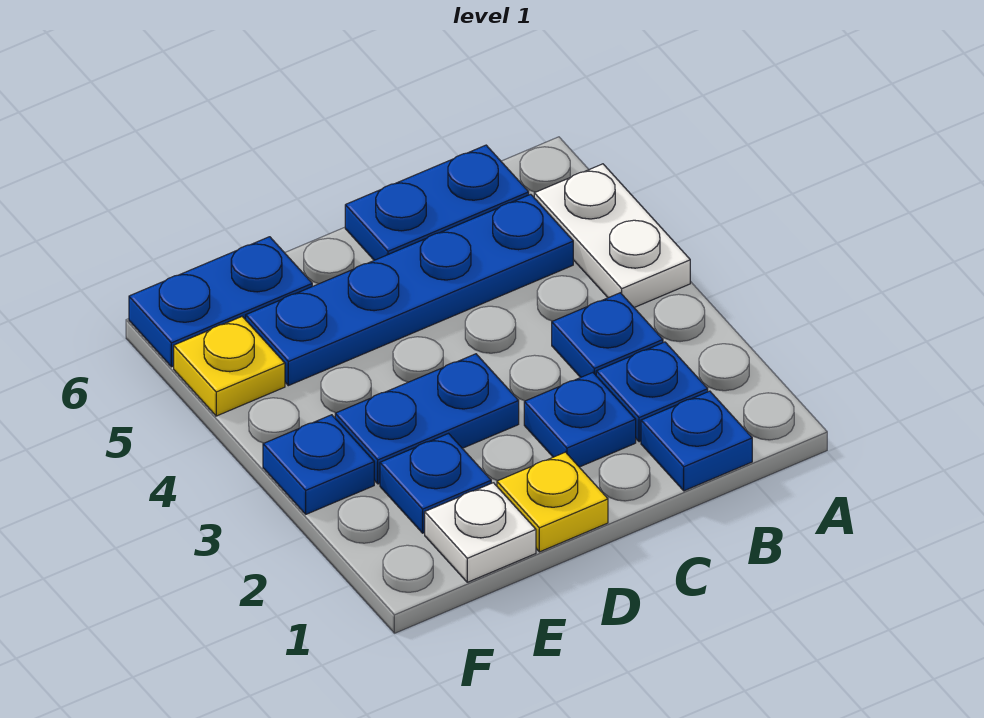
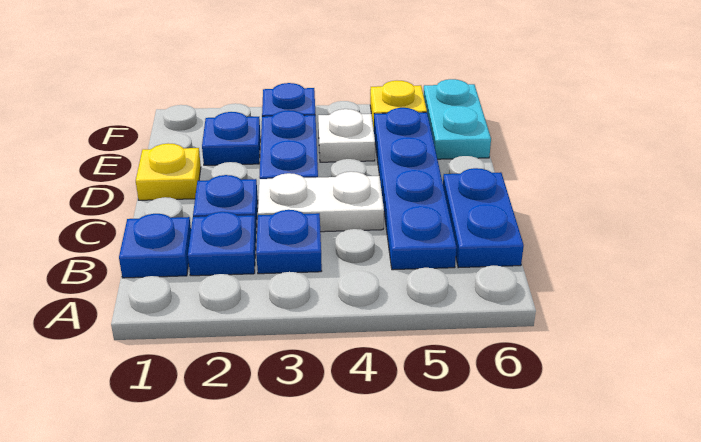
white plate A4:A5 level 1 -> white plate C3:C4 level 1
white plate E1 level 1 -> white plate E4 level 1
blue plate E6:F6 level 1 -> cyan plate E6:F6 level 1

